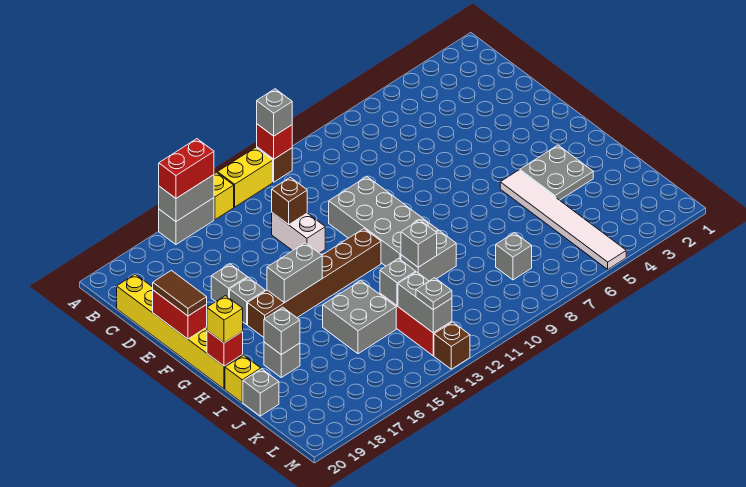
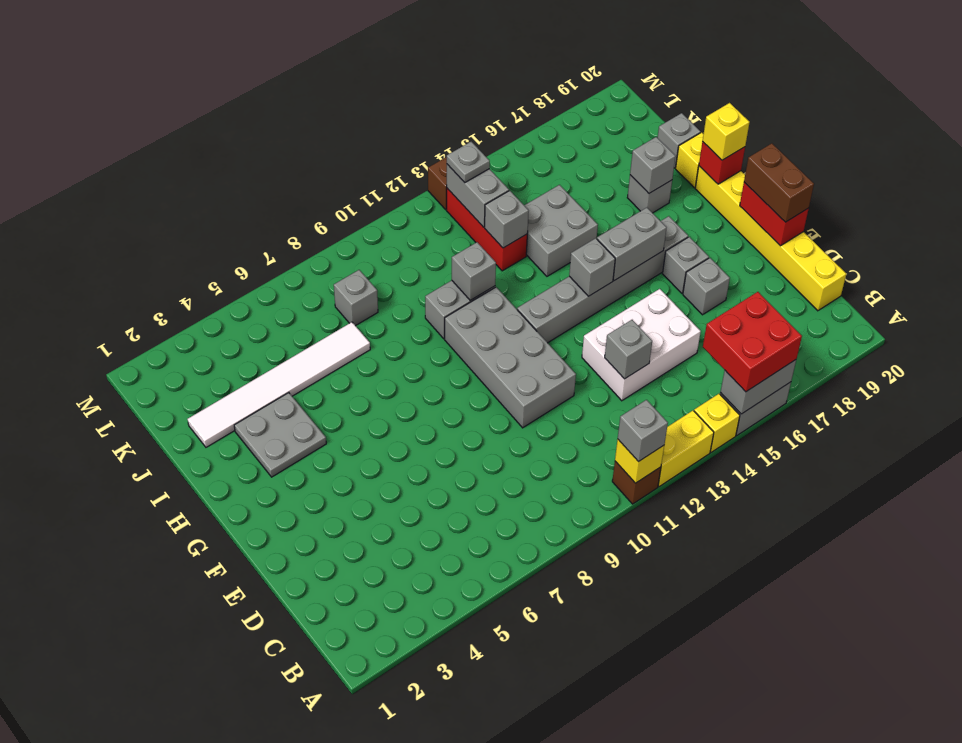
red brick A11 level 2 -> yellow brick A11 level 2
red brick A15:A16 level 3 -> red brick A15:B16 level 3
white brick D13:E13 level 1 -> white brick D13:E15 level 1
brown brick D13 level 2 -> grey brick D13 level 2
brown tile E20:F20 level 3 -> brown brick E20:F20 level 3
brown brick G12:G17 level 1 -> grey brick G12:G17 level 1
none -> grey brick G14 level 2
white tile H5:M5 level 1 -> white tile J2:J7 level 1

